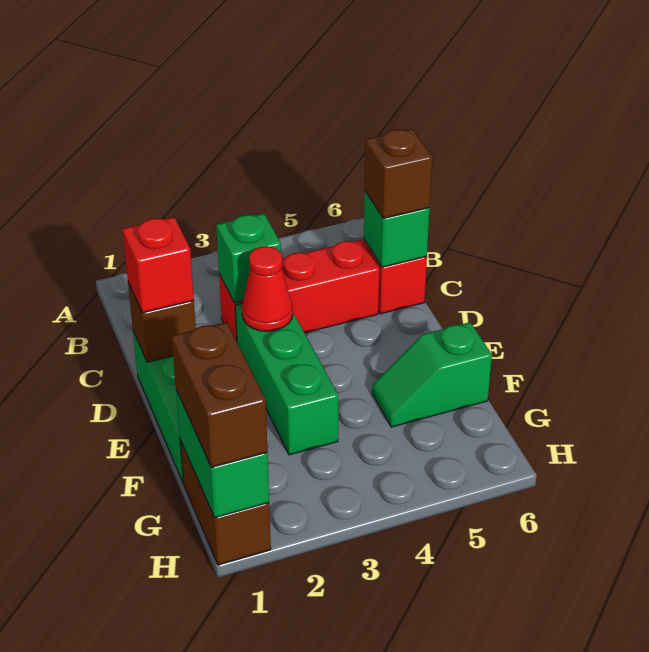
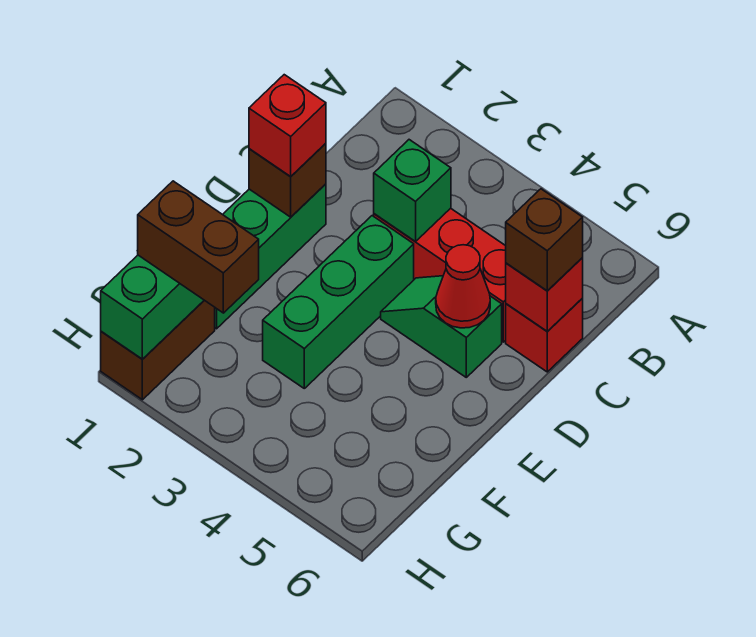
green brick C6 level 2 -> red brick C6 level 2
red cone D3 level 2 -> red cone D5 level 2
green slope F5:F6 level 1 top 6 -> green slope D4:D5 level 1 top 5
brown brick G1:H1 level 3 -> brown brick G1:G2 level 3

